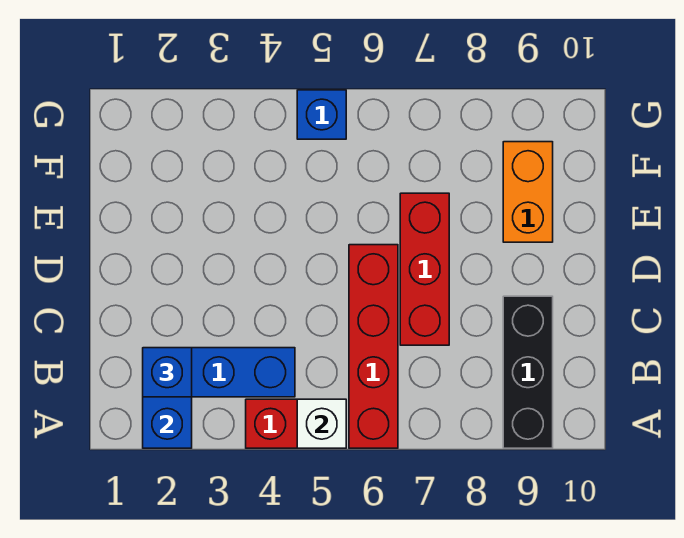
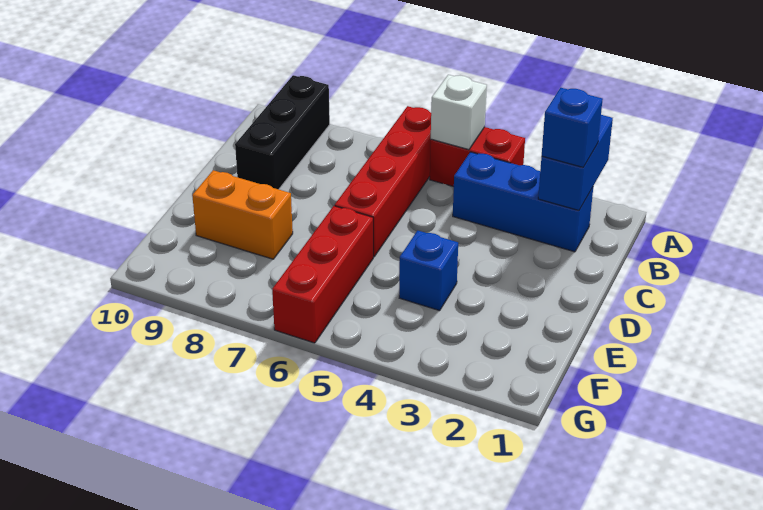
red brick C7:E7 level 1 -> red brick E6:G6 level 1
orange brick E9:F9 level 1 -> orange brick E8:E9 level 1
blue brick G5 level 1 -> blue brick E4 level 1

